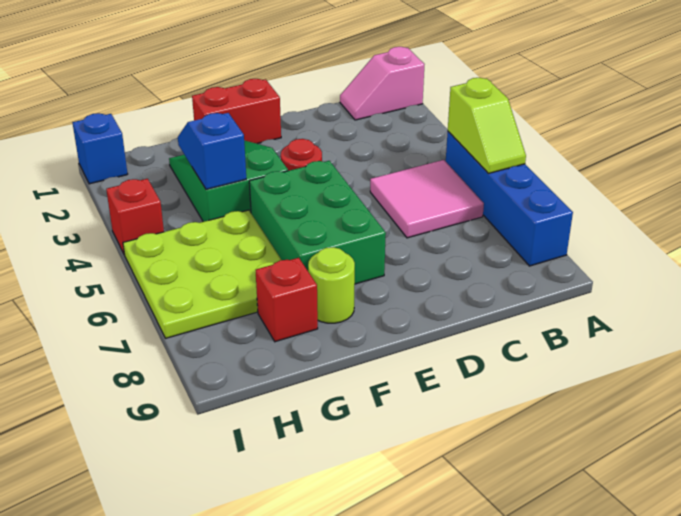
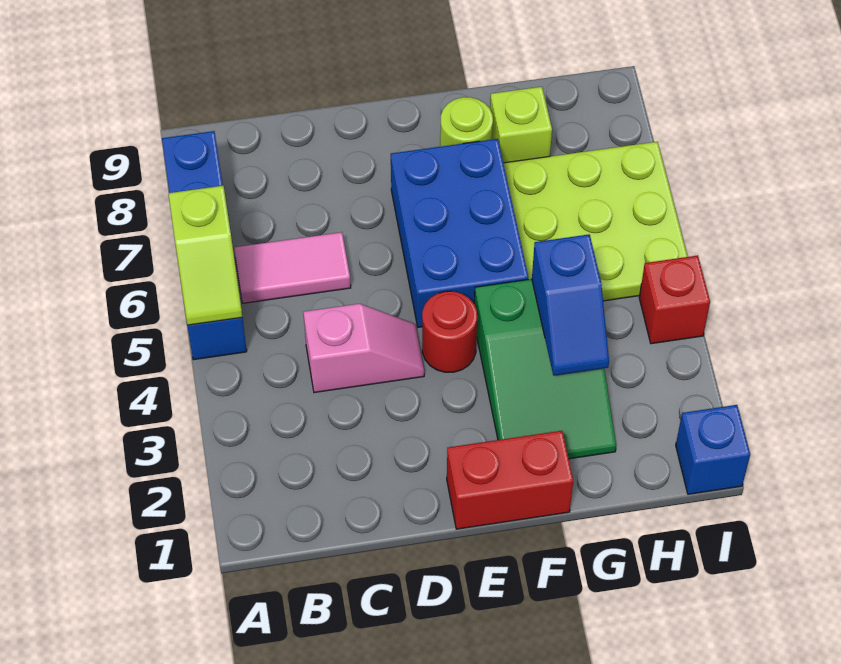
pink slope A1:B1 level 1 top A -> pink slope C4:D4 level 1 top C
lime slope A5:A6 level 2 top 5 -> lime slope A5:A6 level 2 top 6
pink tile B5:C6 level 1 -> pink tile B6:C6 level 1
green brick E5:F7 level 1 -> blue brick E5:F7 level 1
red brick G8 level 1 -> lime brick G8 level 1

